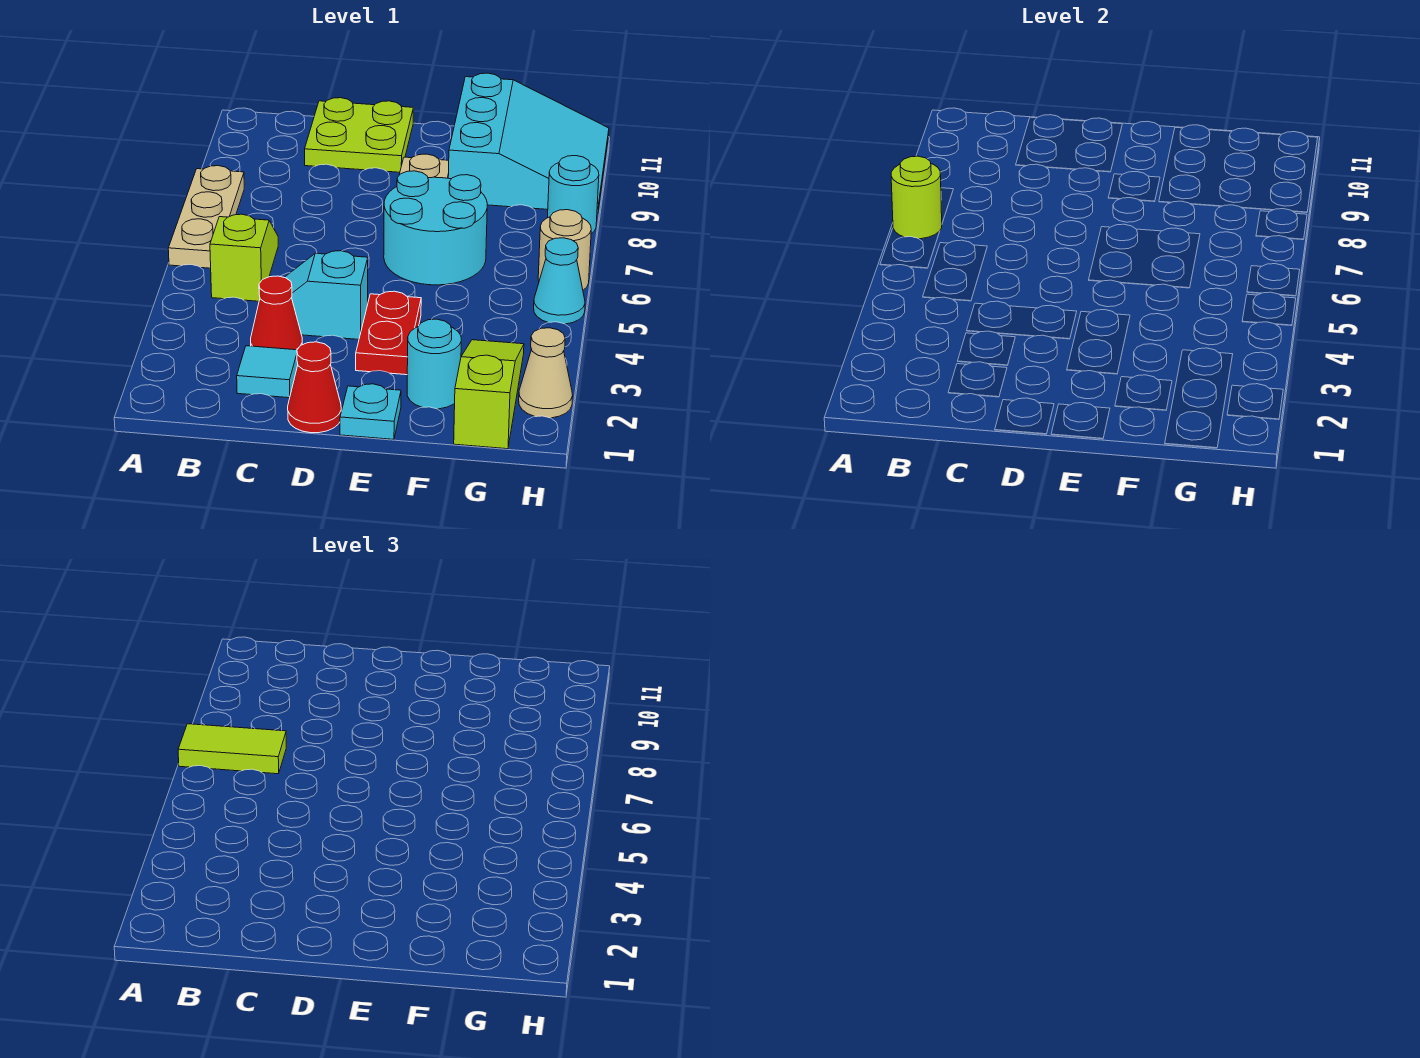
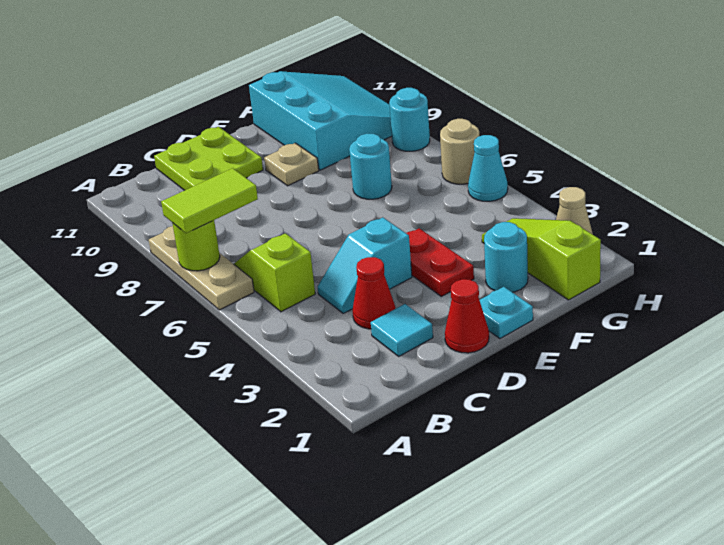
cyan round brick E6:F7 level 1 -> cyan round brick F7 level 1

